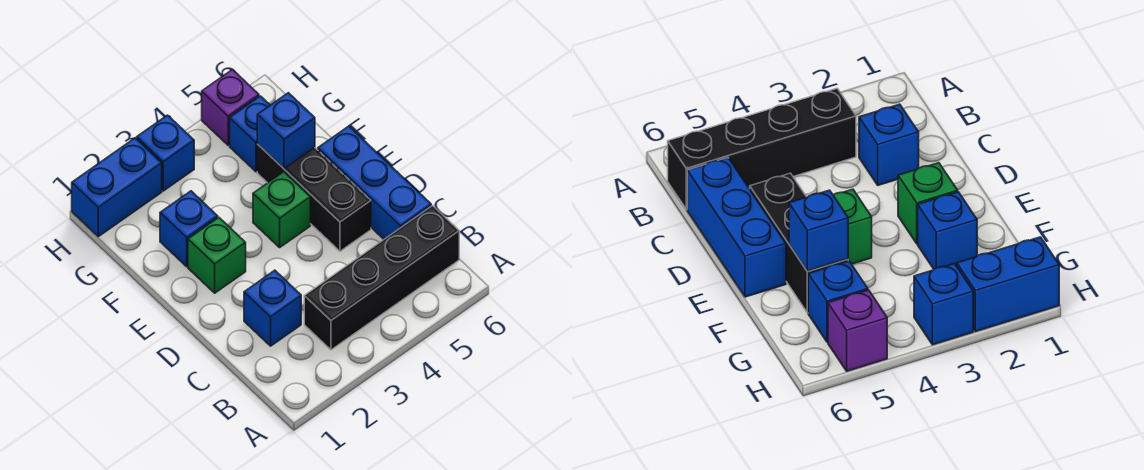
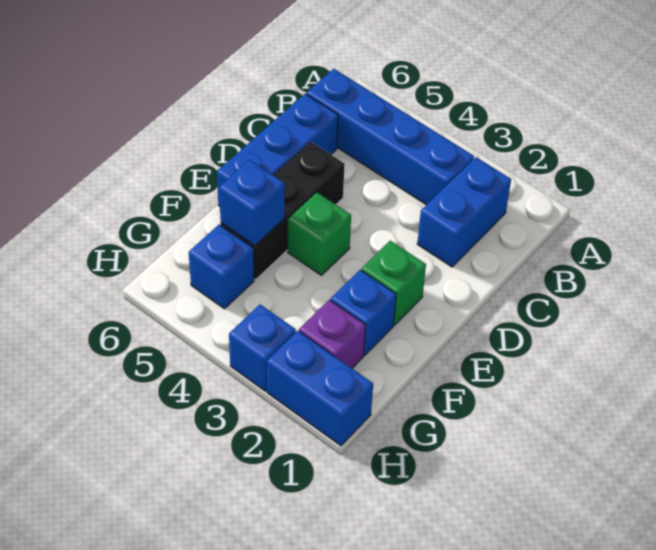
black brick B3:B6 level 1 -> blue brick B3:B6 level 1
blue brick C2 level 1 -> blue brick B2:C2 level 1
purple brick H5 level 1 -> purple brick G2 level 1

